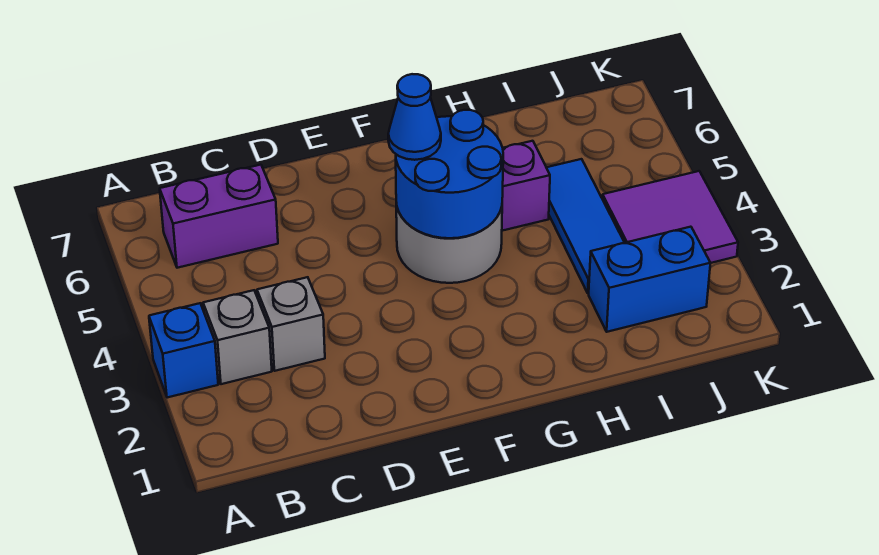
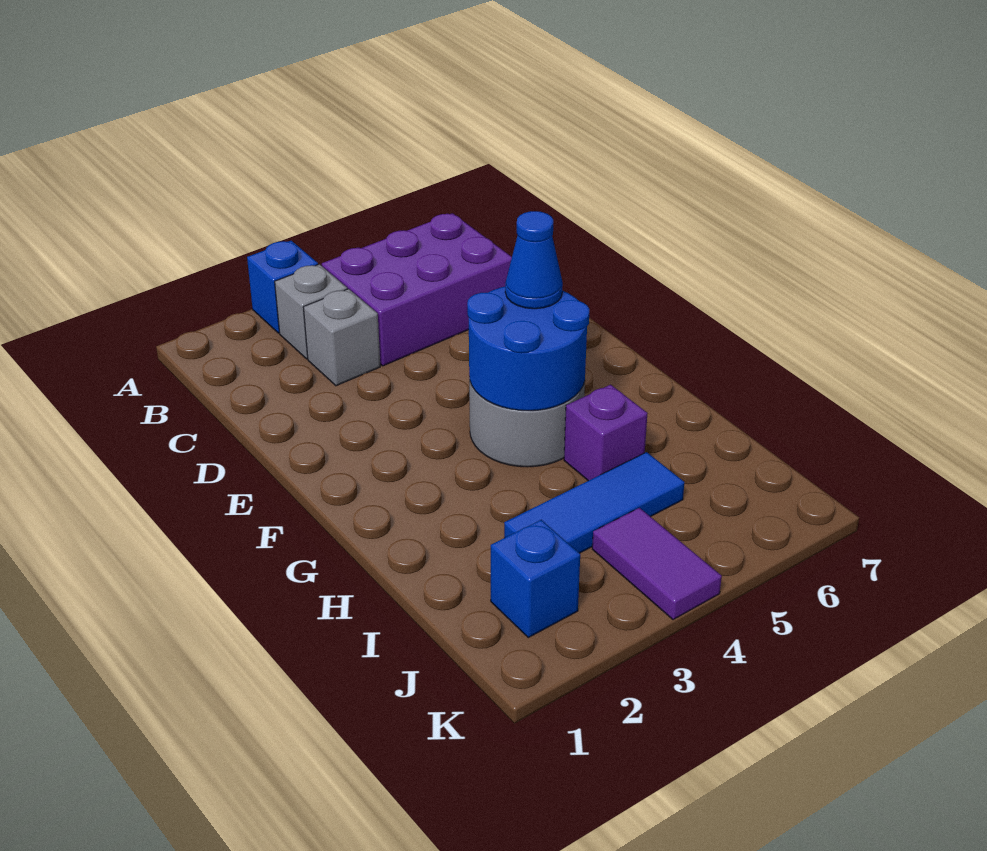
purple brick B6:C6 level 1 -> purple brick B4:C6 level 1
blue brick I2:J2 level 1 -> blue brick J2 level 1
purple tile J3:K4 level 1 -> purple tile J4:K4 level 1

